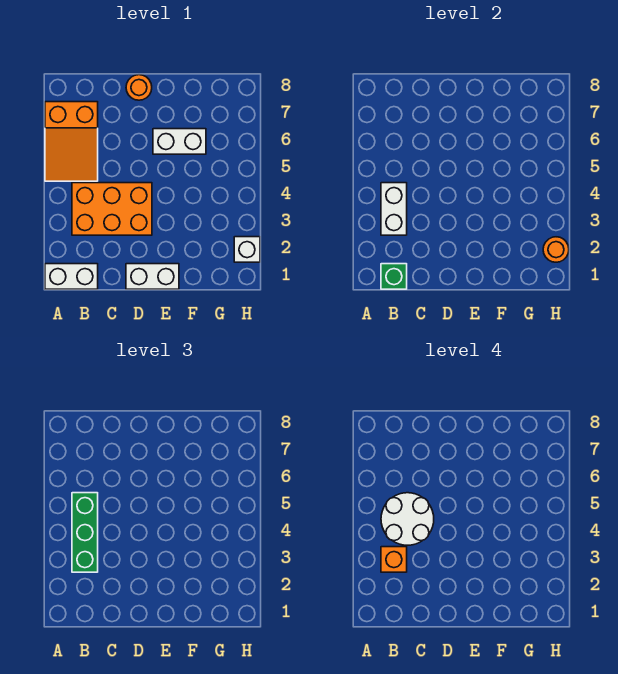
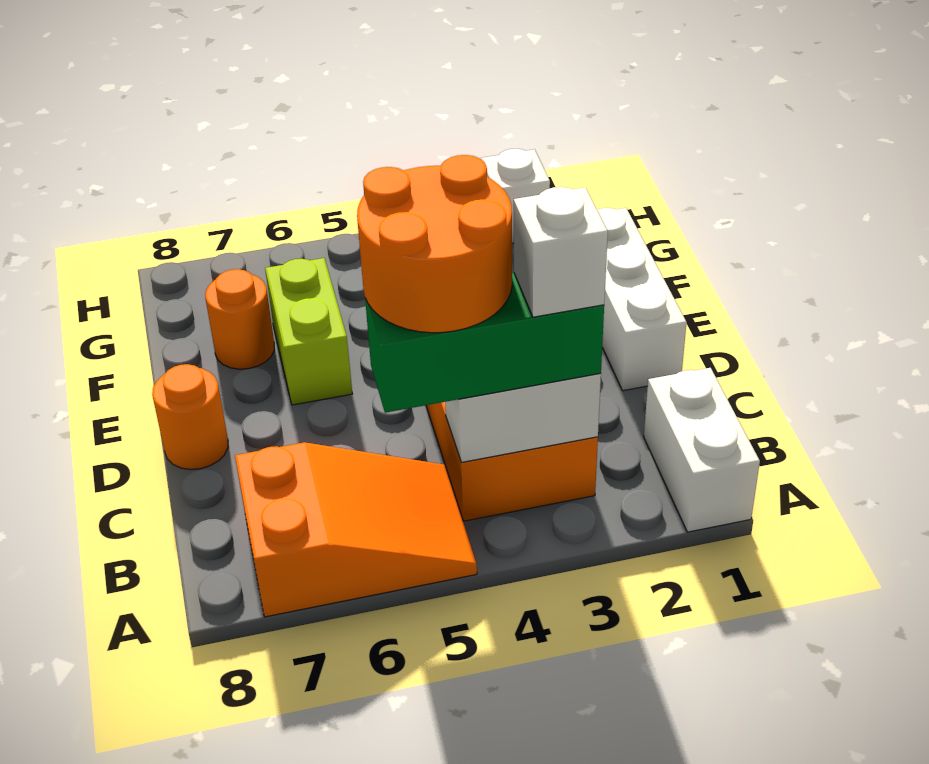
green brick B1 level 2 -> none
orange brick B3 level 4 -> white brick B3 level 4
white round brick B4:C5 level 4 -> orange round brick B4:C5 level 4
white brick D1:E1 level 1 -> white brick D1:F1 level 1
white brick E6:F6 level 1 -> lime brick E6:F6 level 1
orange round brick H2 level 2 -> orange round brick F7 level 1

